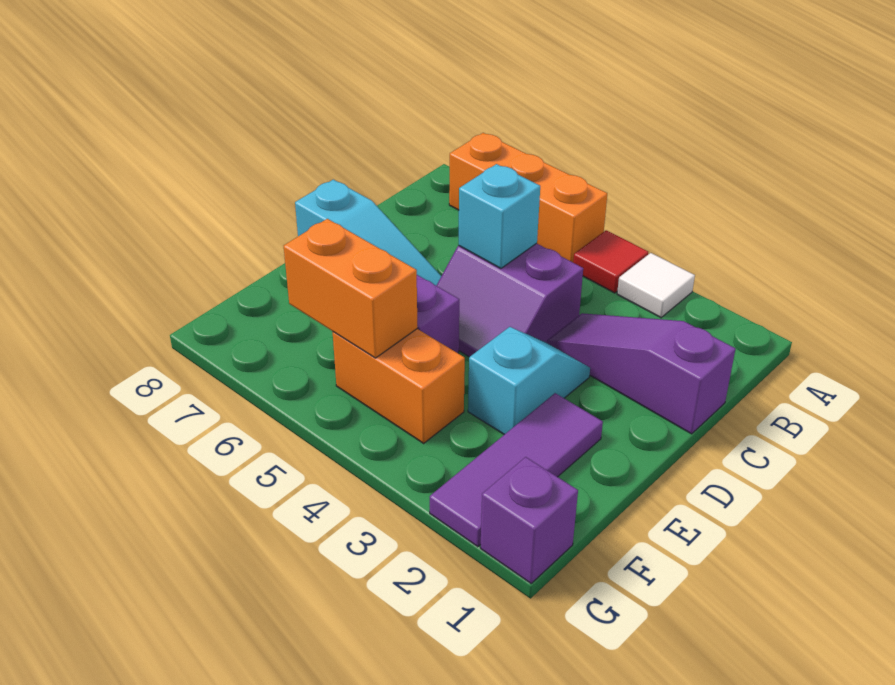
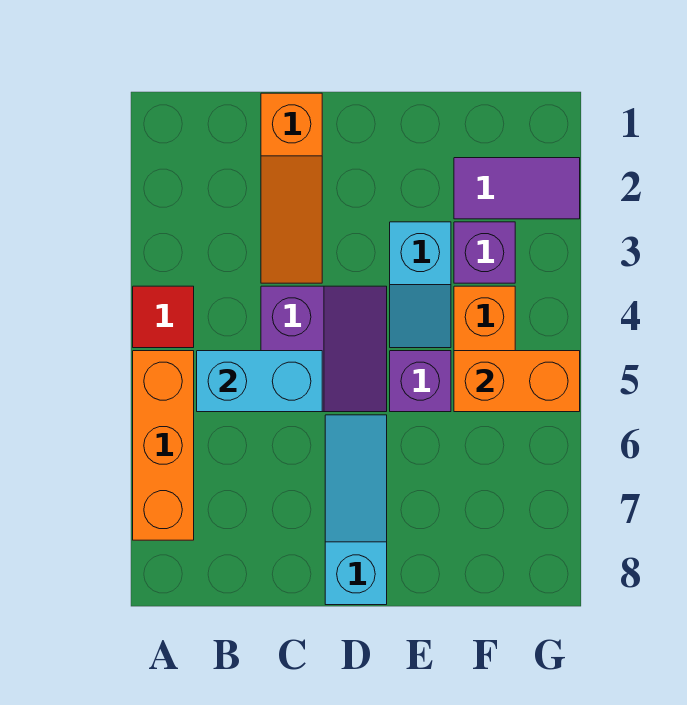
white tile A3 level 1 -> none
purple slope C1:C3 level 1 top 1 -> orange slope C1:C3 level 1 top 1
cyan brick C5 level 2 -> cyan brick B5:C5 level 2
cyan slope D3:E3 level 1 top E -> cyan slope E3:E4 level 1 top 3
purple tile E2:G2 level 1 -> purple tile F2:G2 level 1
orange brick F5:F6 level 2 -> orange brick F5:G5 level 2
purple brick G1 level 1 -> purple brick F3 level 1

